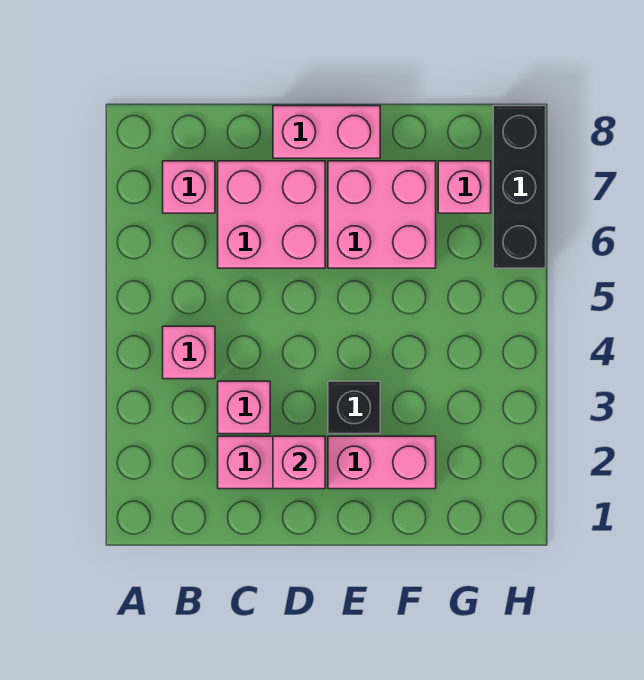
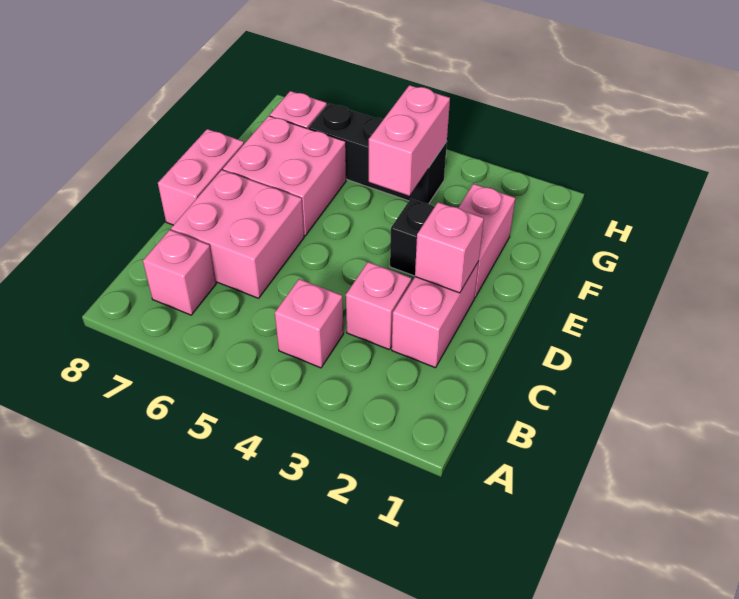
none -> pink brick F4:G4 level 2
black brick H6:H8 level 1 -> black brick G4:G6 level 1

